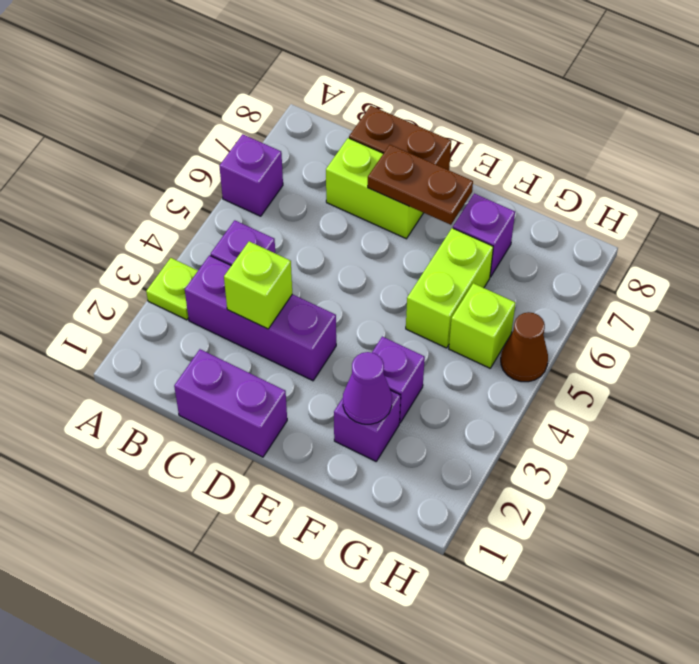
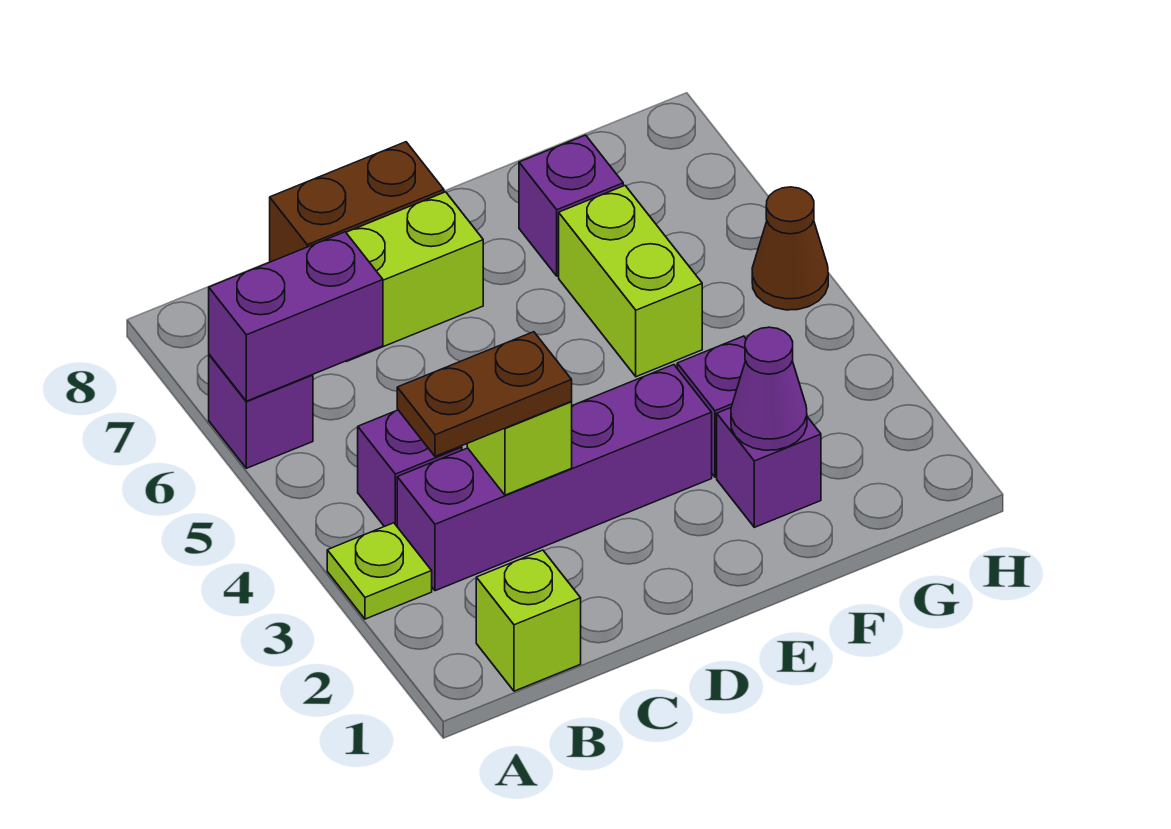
purple brick B3:D3 level 1 -> purple brick B3:E3 level 1
purple brick C1:D1 level 1 -> purple brick A6:B6 level 2
brown plate D7:E7 level 2 -> brown plate B3:C3 level 3
lime brick G5 level 1 -> lime brick B1 level 1

